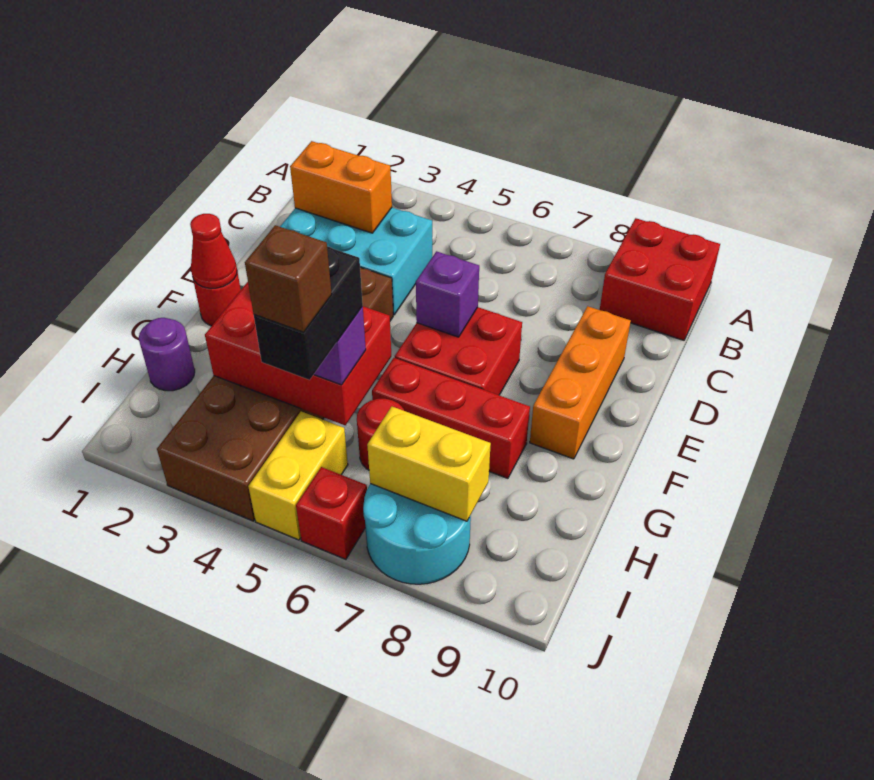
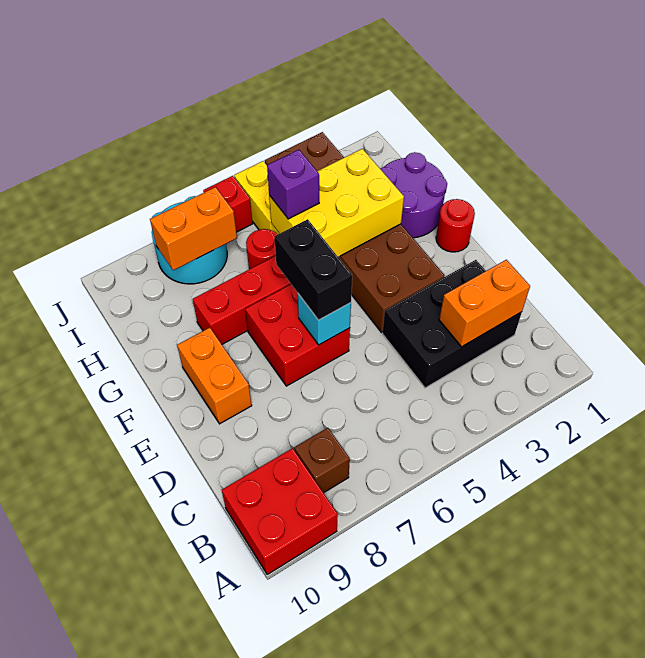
cyan brick C2:D4 level 1 -> black brick C2:D4 level 1
orange brick D9:F9 level 1 -> orange brick E9:F9 level 1
purple brick E6 level 2 -> cyan brick E6 level 2
red cone F1 level 2 -> none
red brick G3:H5 level 2 -> yellow brick G3:H5 level 2
purple round brick H1 level 1 -> purple round brick G1:H2 level 1
black brick H5:I5 level 4 -> black brick E6:F6 level 3
brown brick I5 level 5 -> brown brick B8 level 1
yellow brick I7:I8 level 2 -> orange brick I7:I8 level 2

